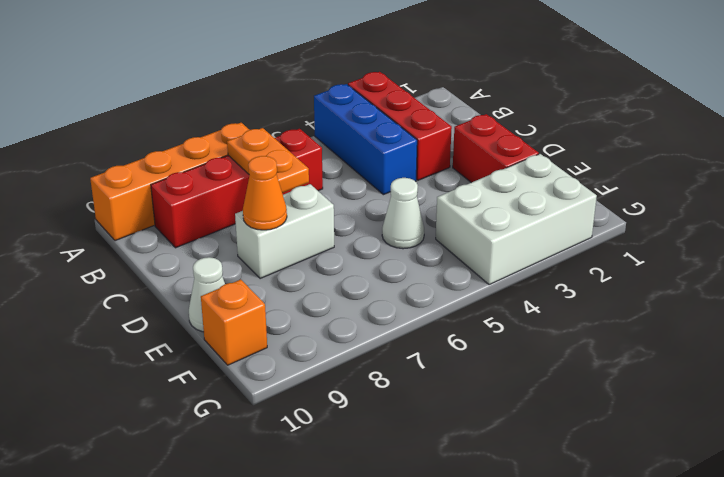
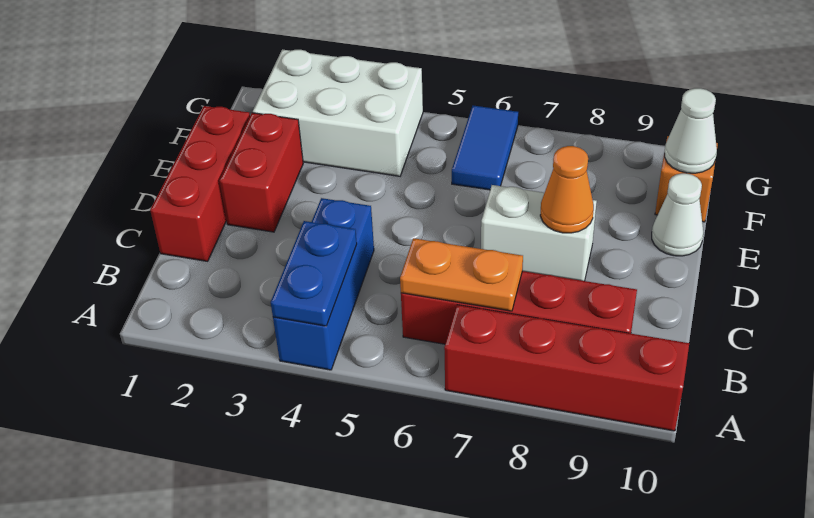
red brick A3:C3 level 1 -> red brick C1:E1 level 1
none -> blue plate A4:B4 level 2
orange brick A7:A10 level 1 -> red brick A7:A10 level 1
orange plate B7:C7 level 2 -> orange plate B6:B7 level 2
white cone E5 level 1 -> white cone F10 level 2
none -> blue tile F6:G6 level 1

